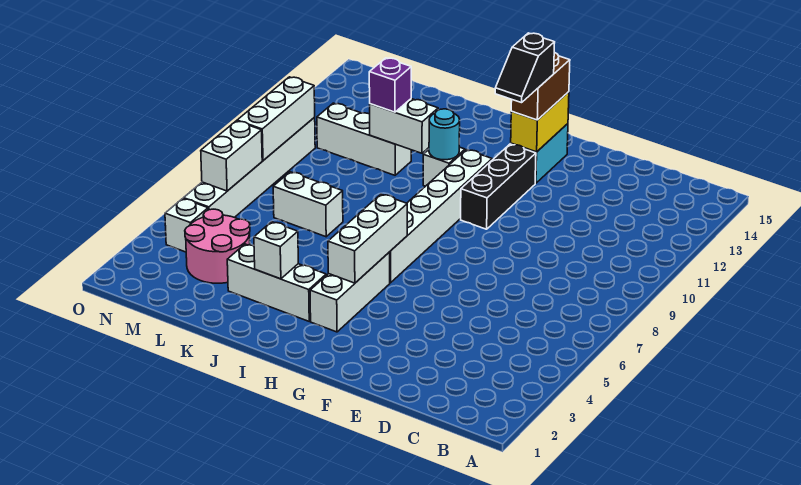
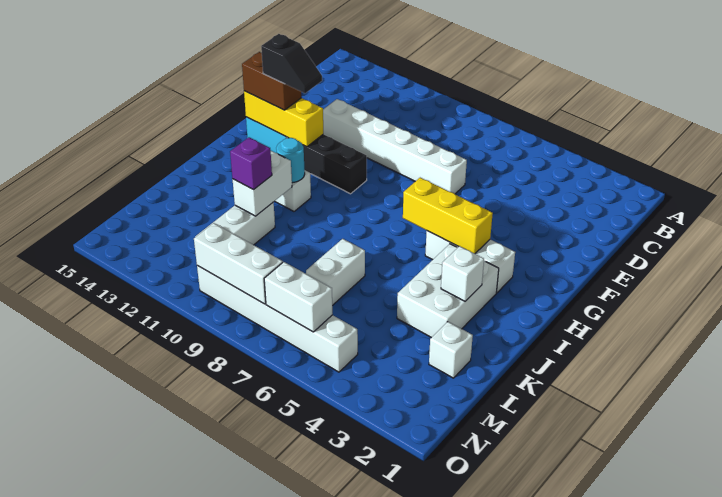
yellow brick G13:G14 level 2 -> yellow brick G12:G14 level 2
white brick H4:H6 level 2 -> yellow brick H4:H6 level 2
white brick H6:H11 level 1 -> white brick E7:E12 level 1
white brick I3:K3 level 1 -> white brick I3:K4 level 1
pink round brick L3:M4 level 1 -> none
white brick N4 level 1 -> white brick L2 level 1

